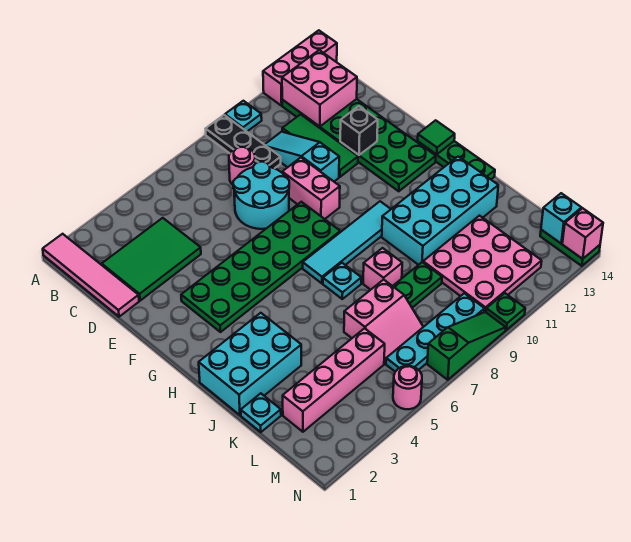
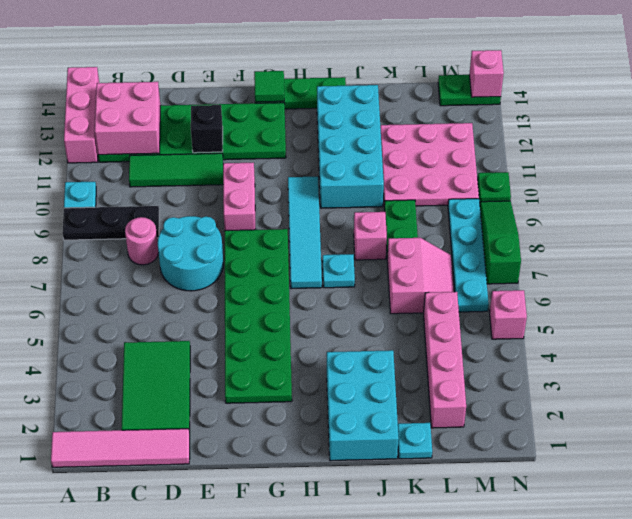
cyan slope C10:E10 level 1 top E -> none
pink brick E9:F9 level 1 -> pink brick F9:F10 level 1
cyan brick M14 level 2 -> none
pink round brick N5 level 1 -> pink brick N5 level 1

